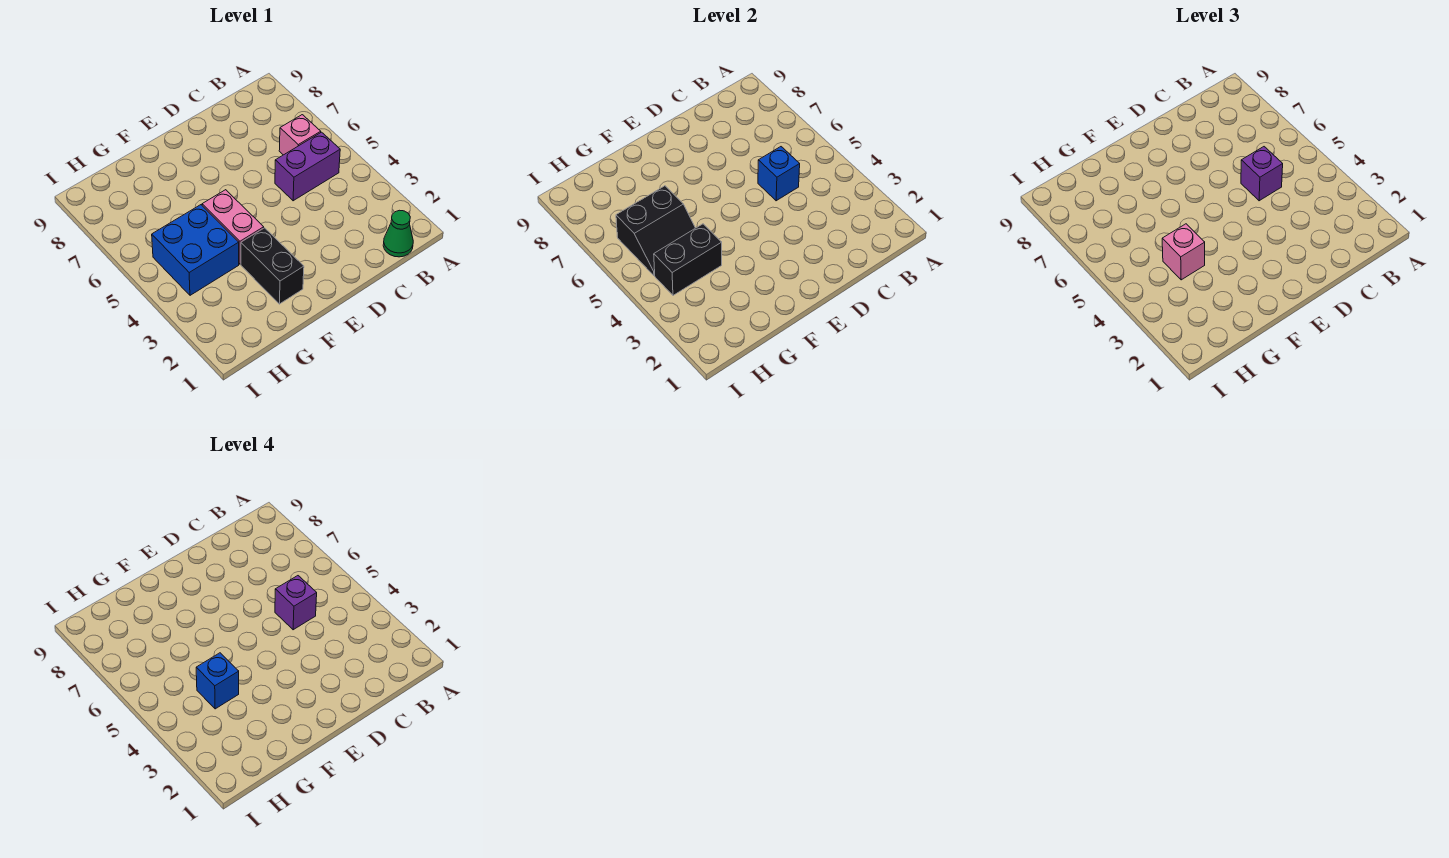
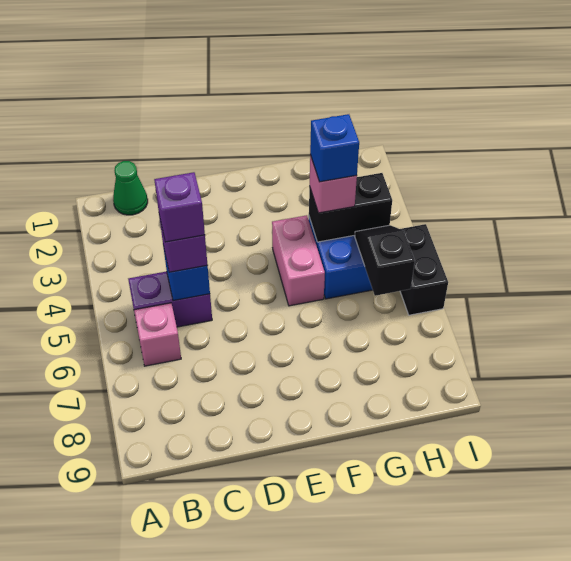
black brick F2:F3 level 1 -> black brick I5:I6 level 1
black slope G5:H6 level 2 top 6 -> black slope H5:H6 level 2 top 6

